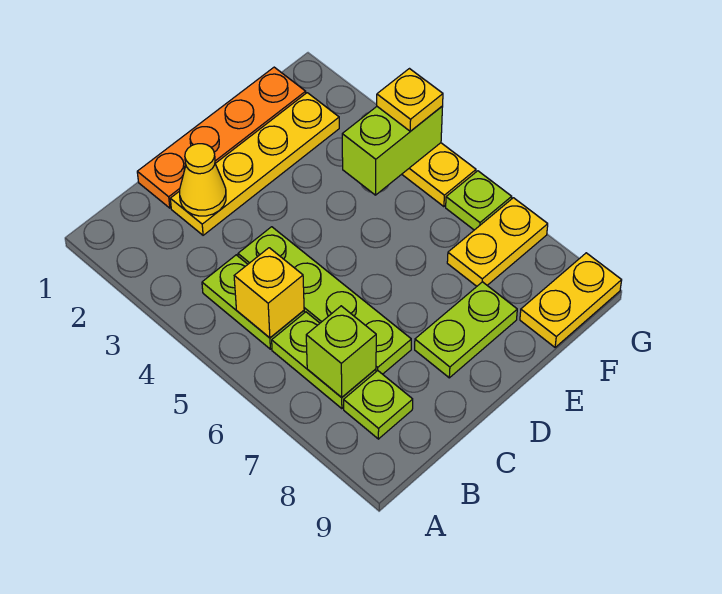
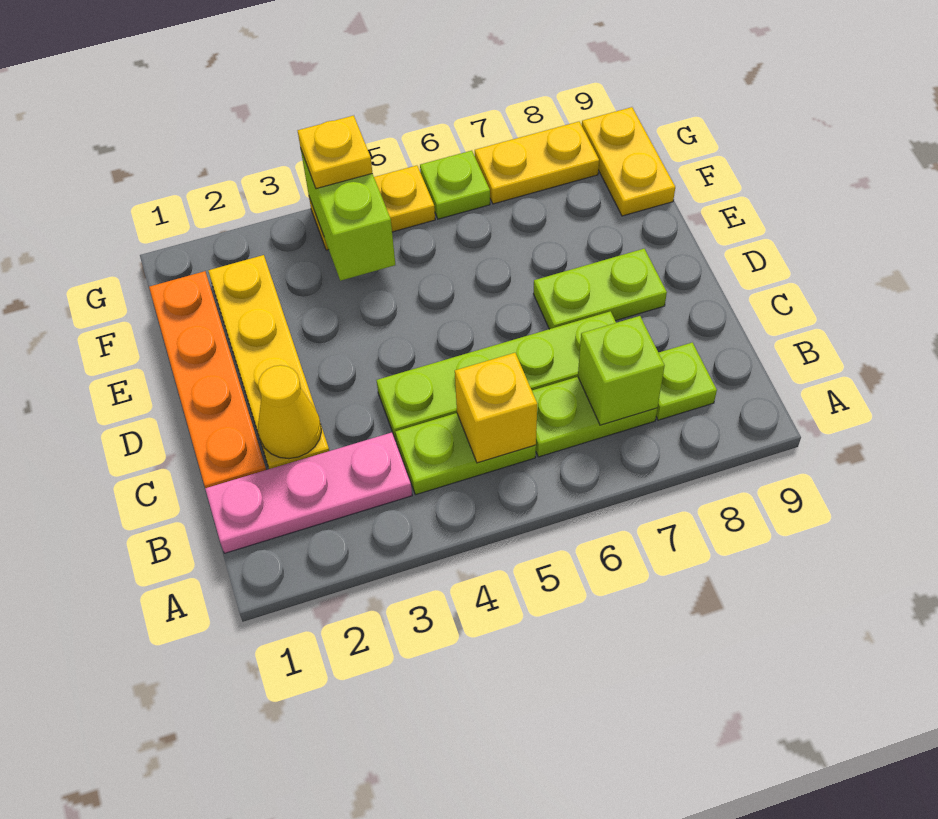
none -> pink plate B1:B3 level 1
lime plate D8:E8 level 1 -> lime plate D7:D8 level 1
yellow plate F7:G7 level 1 -> yellow plate G7:G8 level 1

